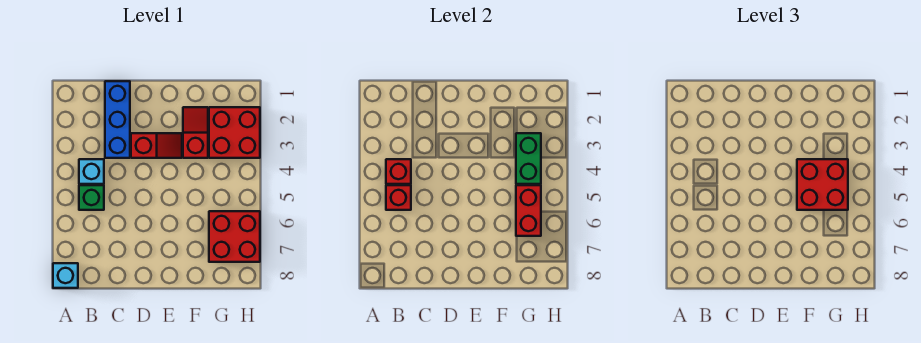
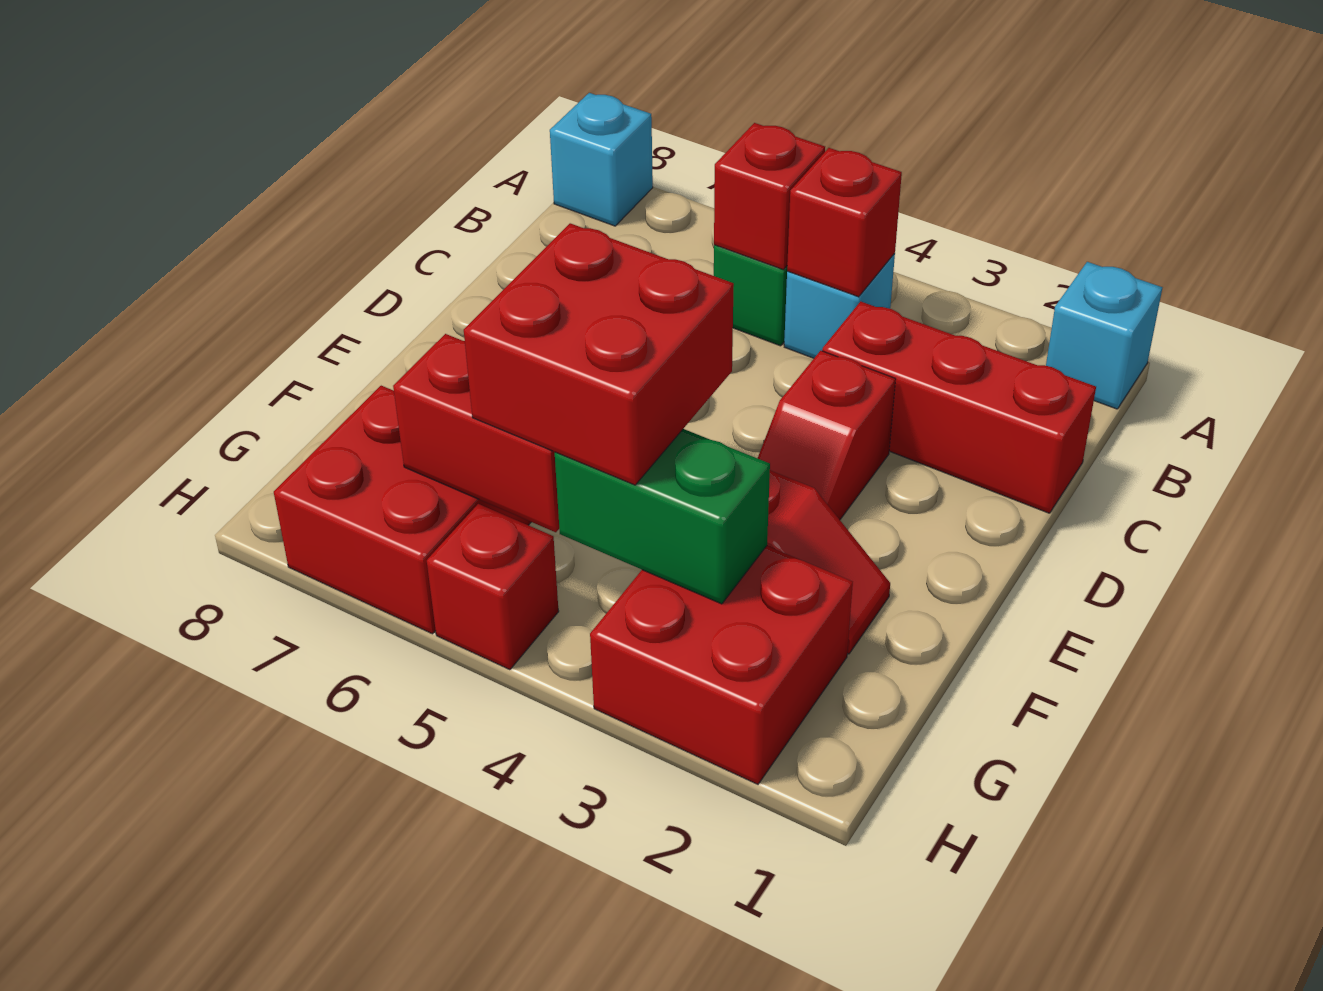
none -> cyan brick A1 level 1
blue brick C1:C3 level 1 -> red brick C1:C3 level 1
none -> red brick H5 level 1

